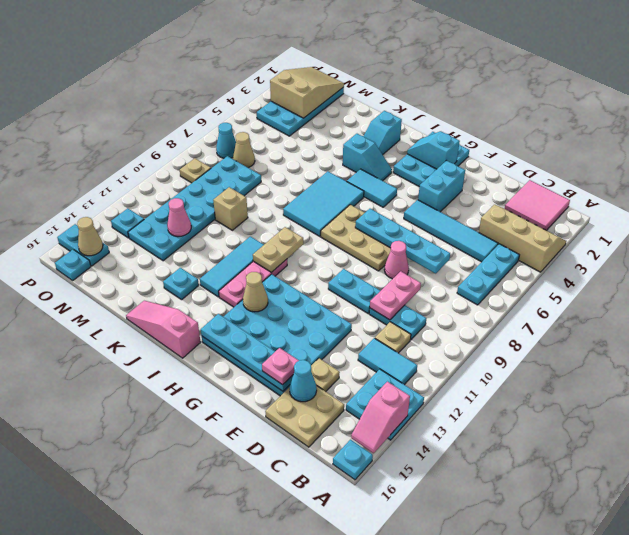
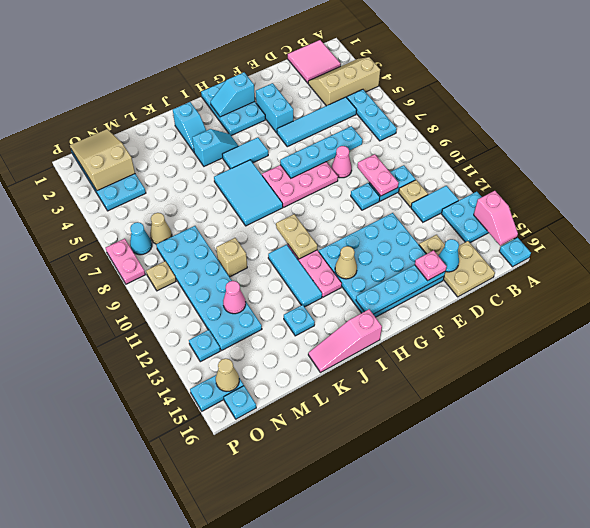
cyan plate E10:F10 level 1 -> cyan plate E10 level 1
tan plate F7:H8 level 1 -> pink plate F7:H8 level 1
none -> pink plate P7:P8 level 1

